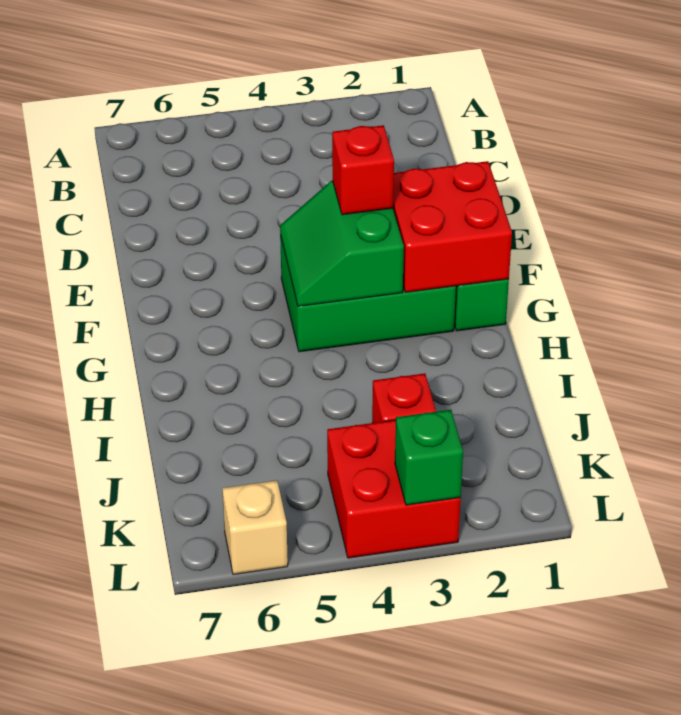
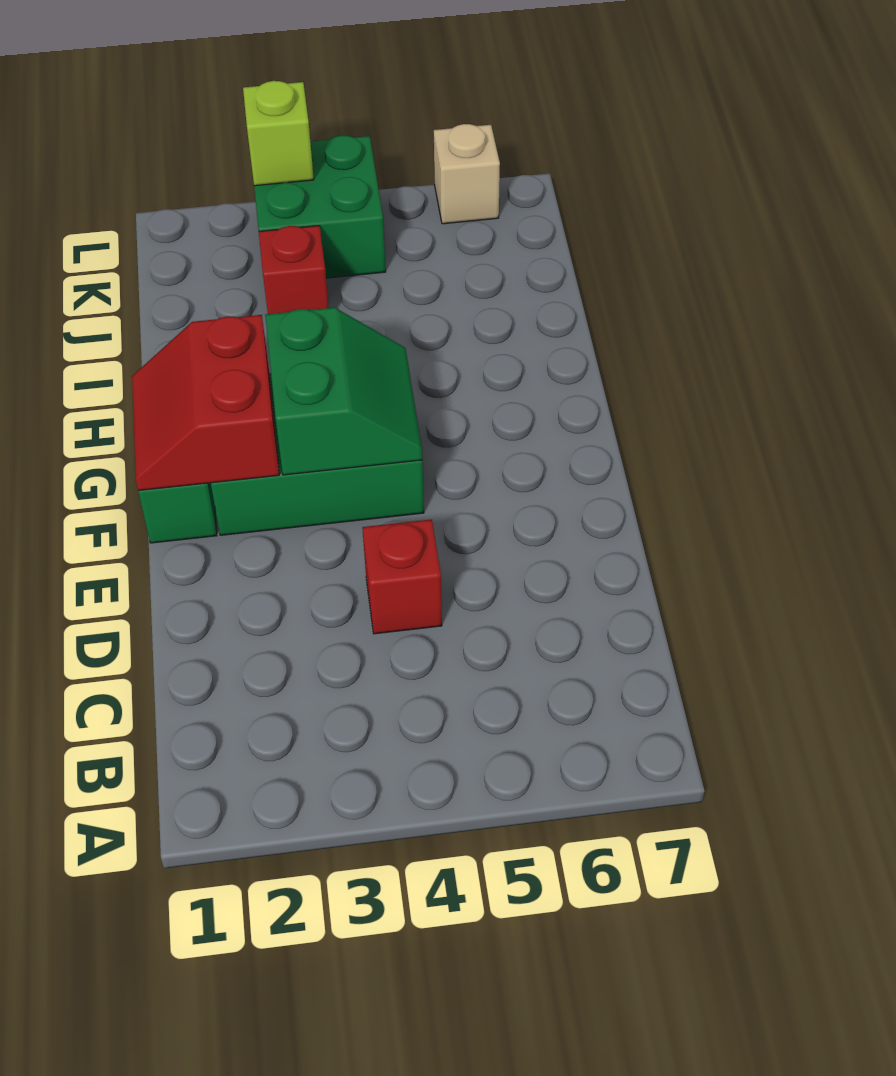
red brick F1:G2 level 2 -> red slope F1:G2 level 2 top 2
red brick F3 level 3 -> red brick D4 level 1
red brick K3:L4 level 1 -> green brick K3:L4 level 1
green brick L3 level 2 -> lime brick L3 level 2

